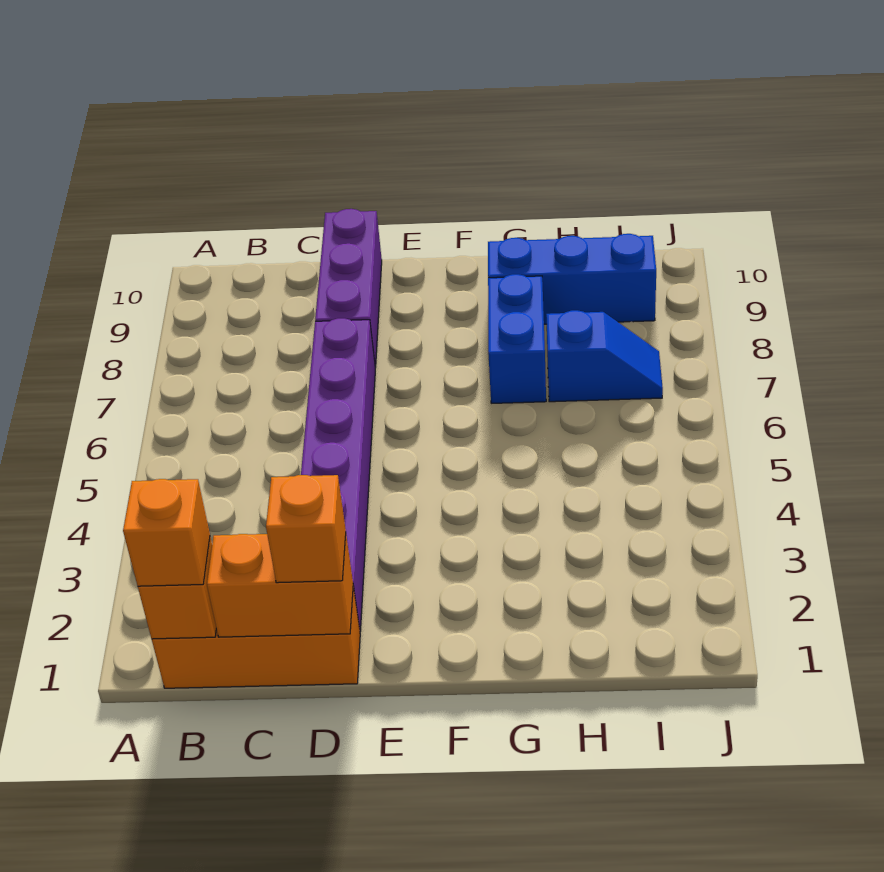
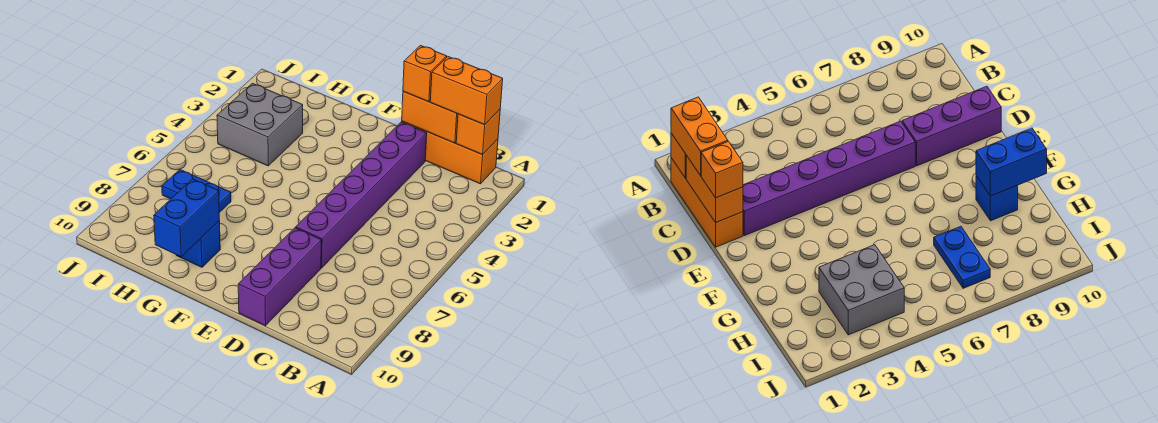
orange brick B1 level 3 -> orange brick B1:C1 level 3
blue brick G7:G8 level 1 -> blue brick G9:G10 level 2
blue brick G9:I9 level 1 -> blue brick G9 level 1
none -> grey brick H3:I4 level 1
blue slope H7:I7 level 1 top H -> blue plate H7:I7 level 1

